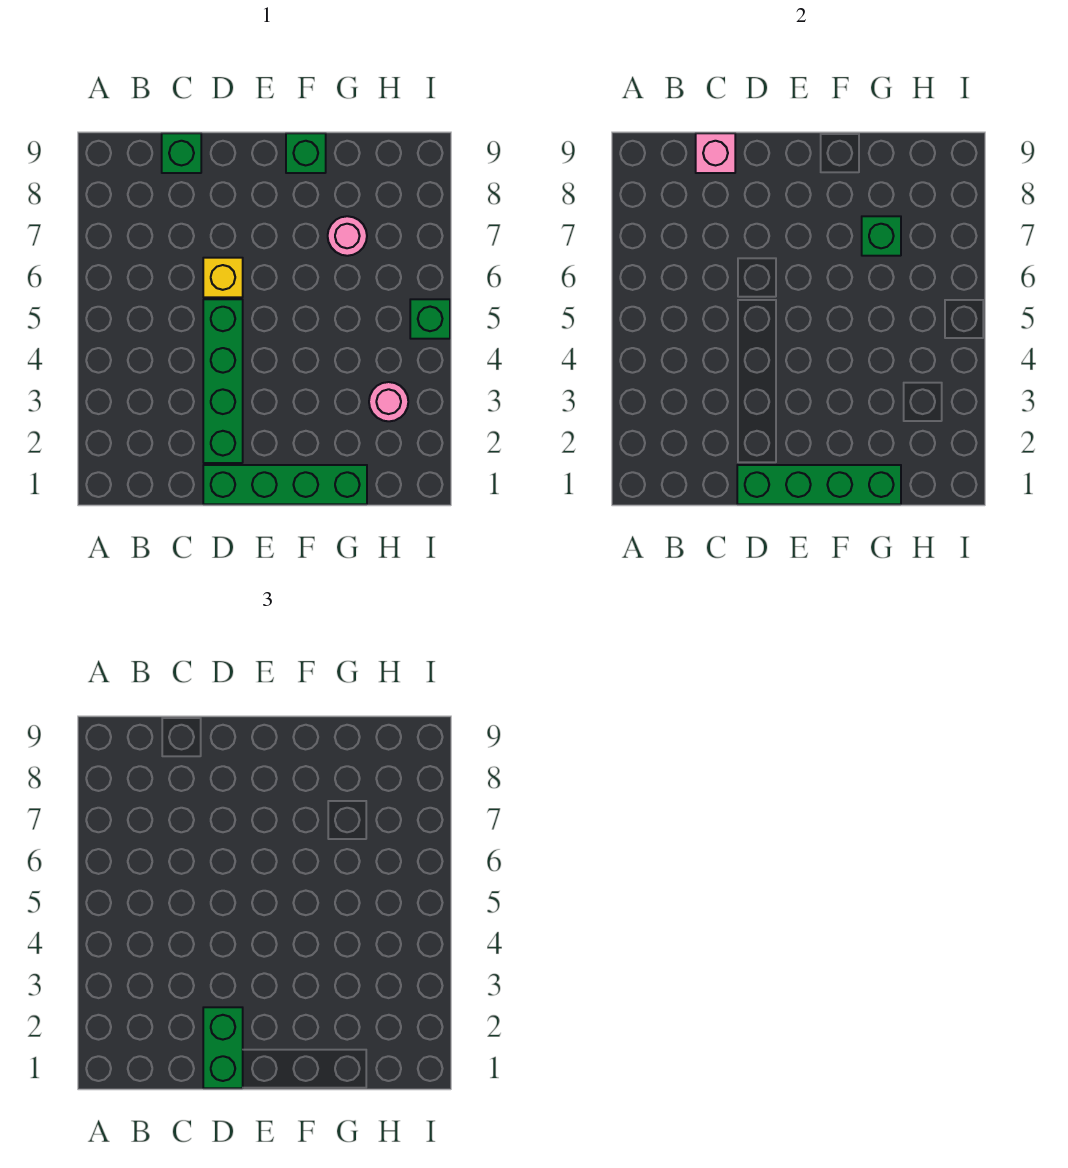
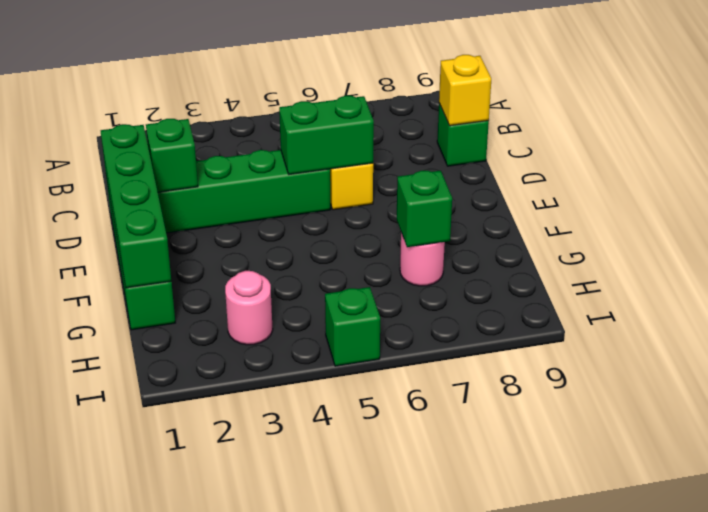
pink brick C9 level 2 -> yellow brick C9 level 2
green brick D1:D2 level 3 -> green brick D5:D6 level 2
green brick F9 level 1 -> green brick D2 level 2

